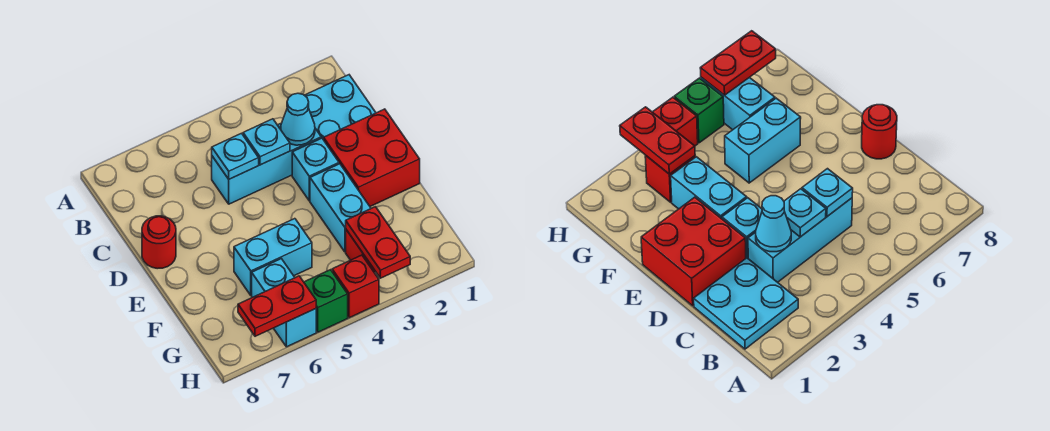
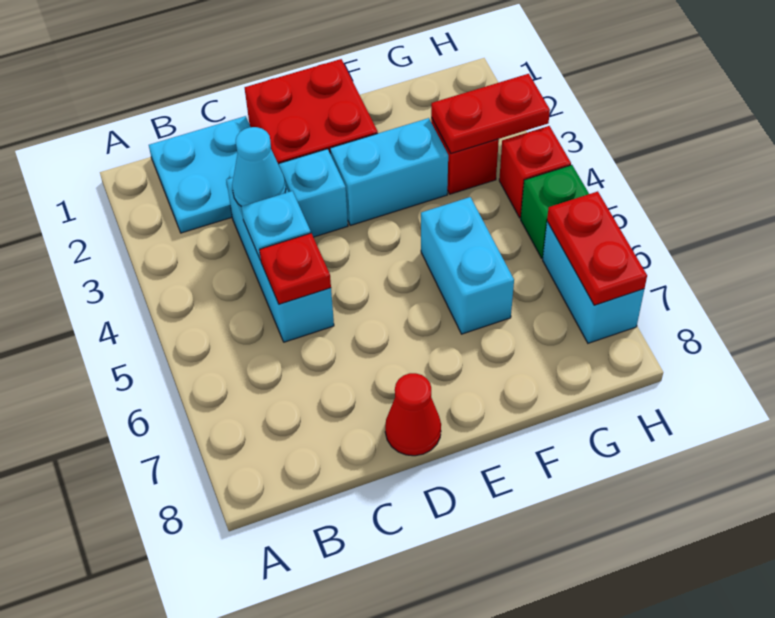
cyan plate C5 level 2 -> red plate C5 level 2
red round brick D8 level 1 -> red cone D8 level 1
cyan brick G6:H6 level 1 -> cyan brick H6:H7 level 1

